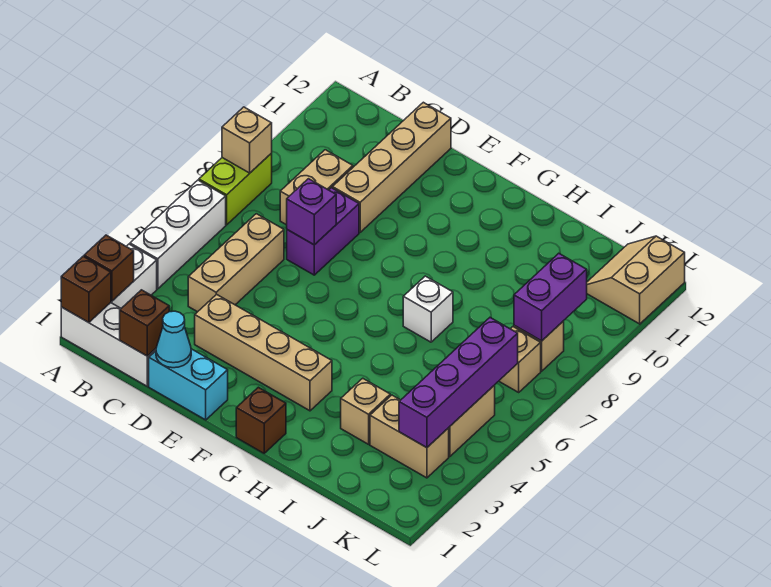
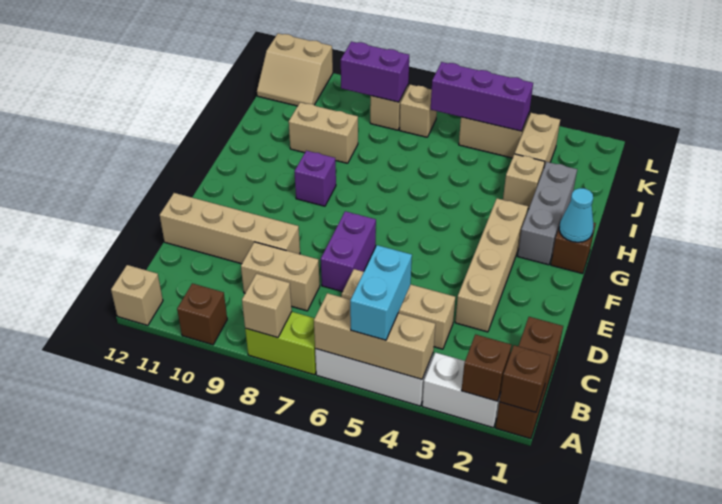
white brick A1:C1 level 1 -> brown brick A1:C1 level 1
none -> tan brick A4:A6 level 2
none -> tan brick A12 level 1
brown brick C1 level 2 -> brown brick A10 level 1
cyan brick D1:E1 level 1 -> cyan brick A5:B5 level 3
cyan cone D1 level 2 -> cyan cone G1 level 2
purple brick D7:D8 level 1 -> purple brick D7:E7 level 1
purple brick D7 level 2 -> purple brick G9 level 1
none -> grey brick G2:I2 level 1
white brick H7 level 1 -> none
none -> tan brick I9:I10 level 1
purple brick K3:K6 level 2 -> purple brick K4:K6 level 2

